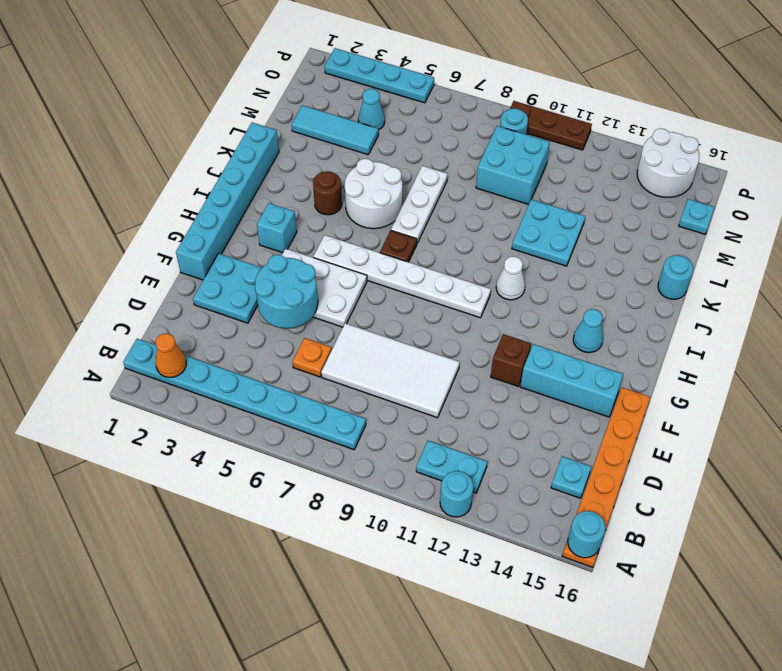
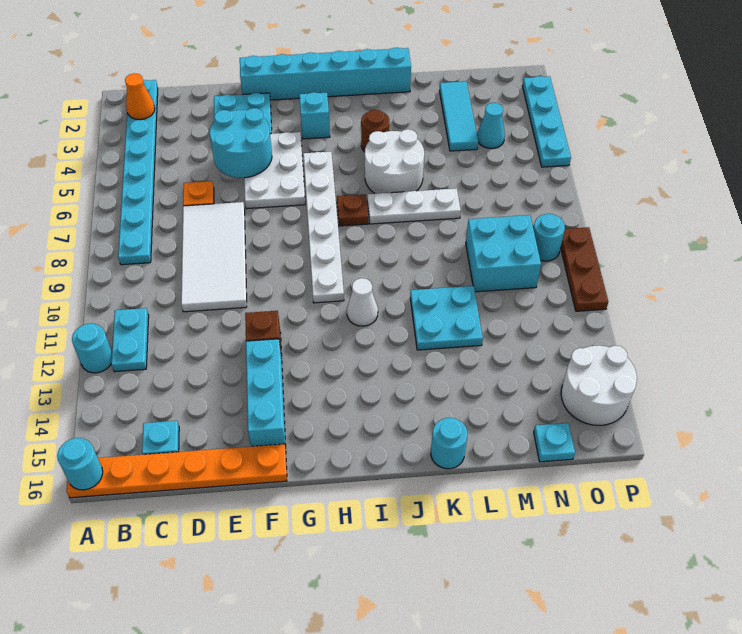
cyan cone H14 level 1 -> none

